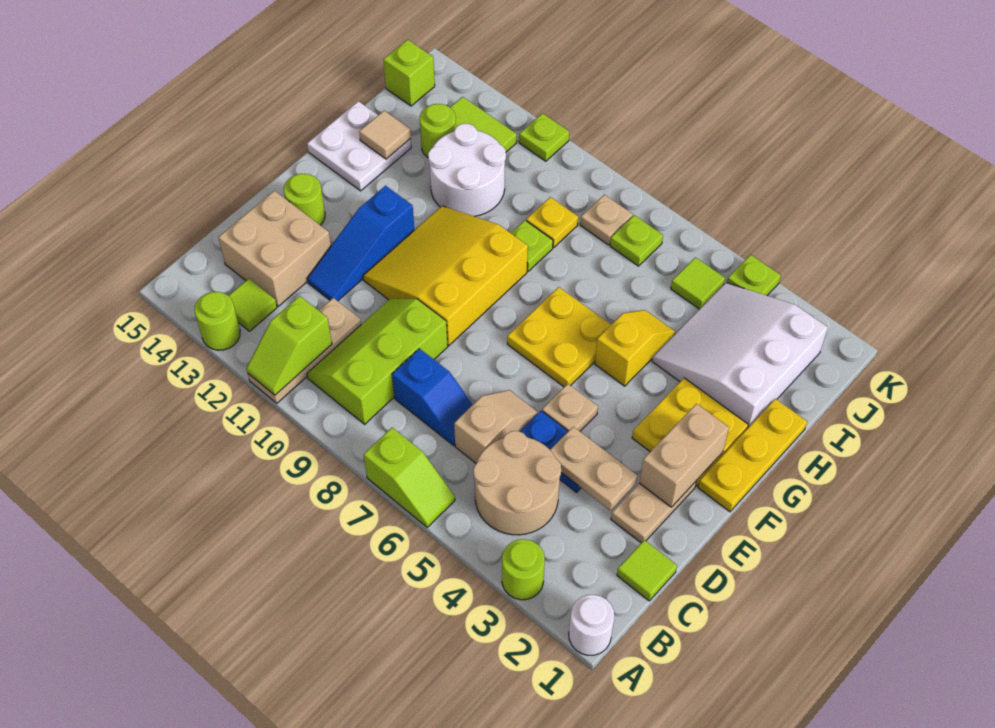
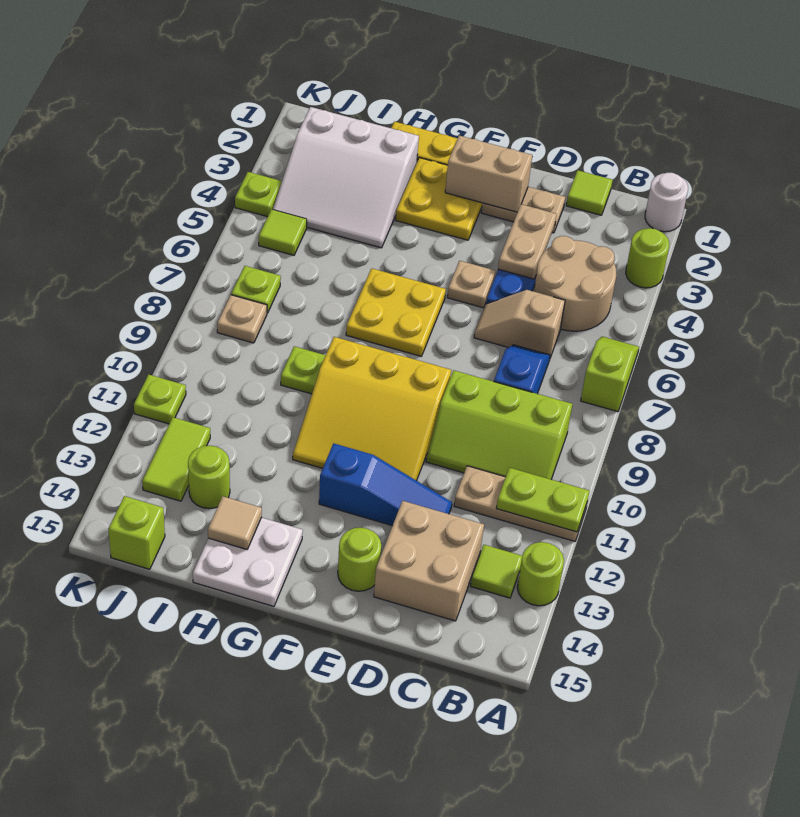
lime slope A11:B11 level 2 top B -> lime plate A11:B11 level 2
yellow slope G5:H5 level 1 top G -> none
white round brick H11:I12 level 1 -> none
yellow plate I9 level 1 -> none

